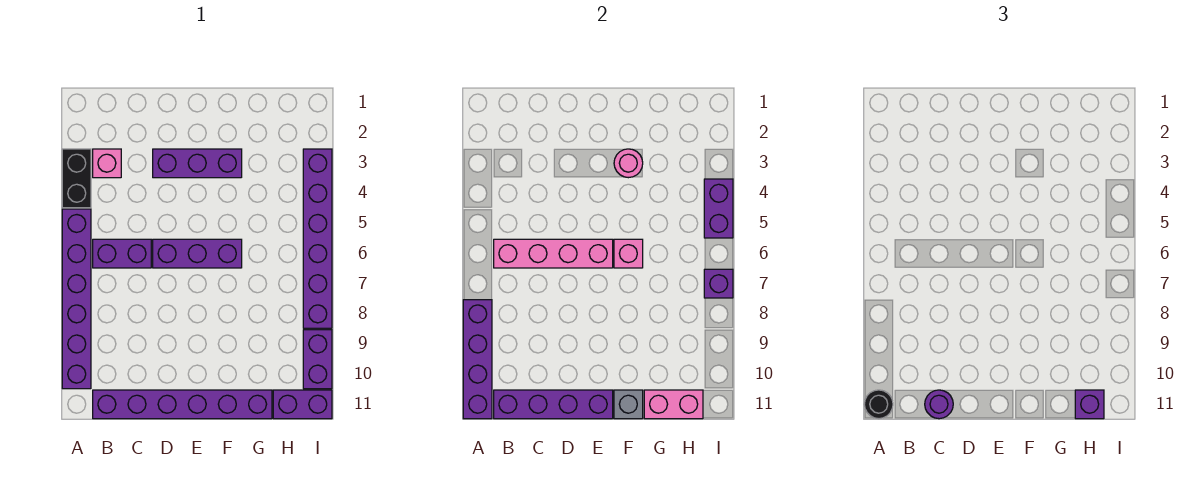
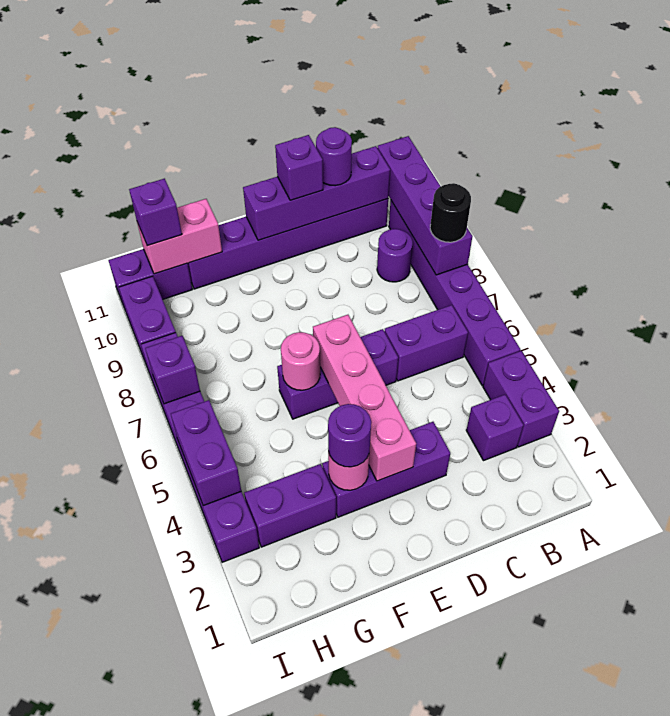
black brick A3:A4 level 1 -> purple brick A3:A4 level 1
black round brick A11 level 3 -> black round brick A8 level 3
pink brick B3 level 1 -> purple brick B3 level 1
pink brick B6:E6 level 2 -> pink brick E3:E6 level 2
none -> purple round brick B9 level 1
none -> purple brick D11 level 3
none -> purple round brick F3 level 3
pink brick F6 level 2 -> pink round brick F6 level 2
grey brick F11 level 2 -> none
none -> purple brick G3:H3 level 1

